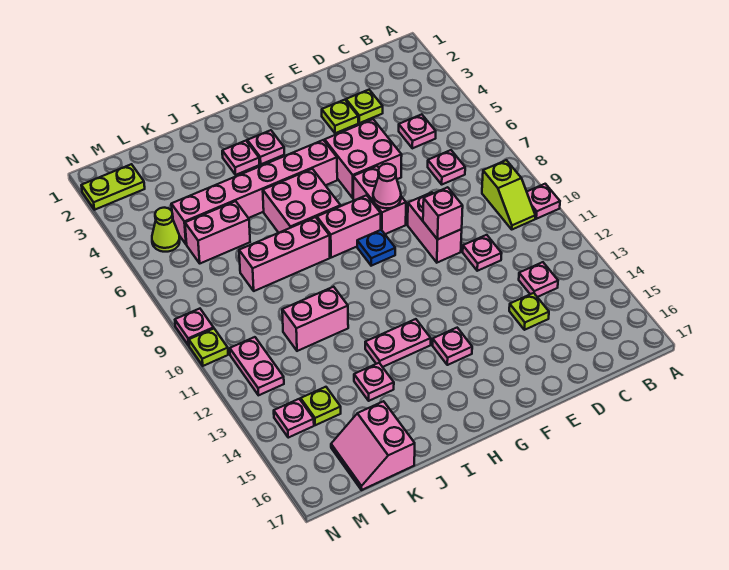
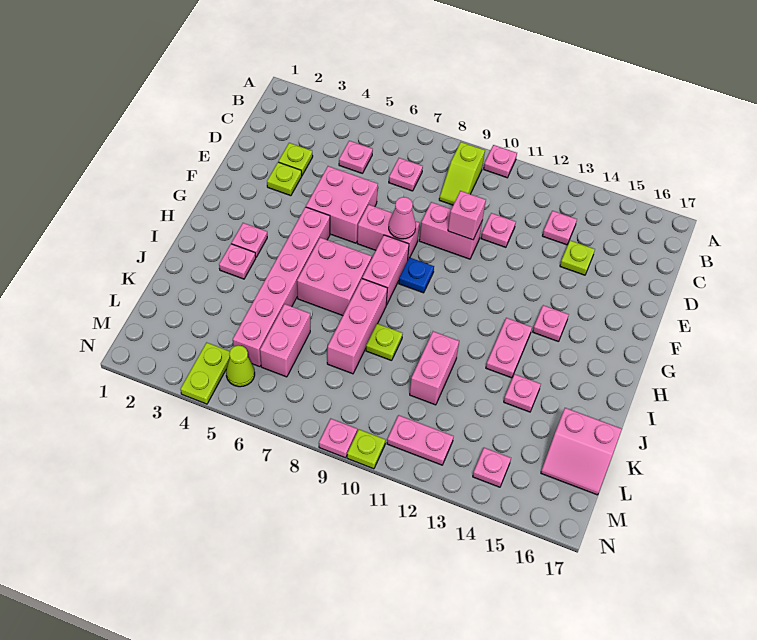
lime slope B9:B10 level 1 top 9 -> lime slope B9:C9 level 1 top B
lime plate L14 level 1 -> lime plate J9 level 1
lime plate M2:N2 level 1 -> lime plate M4:N4 level 1

